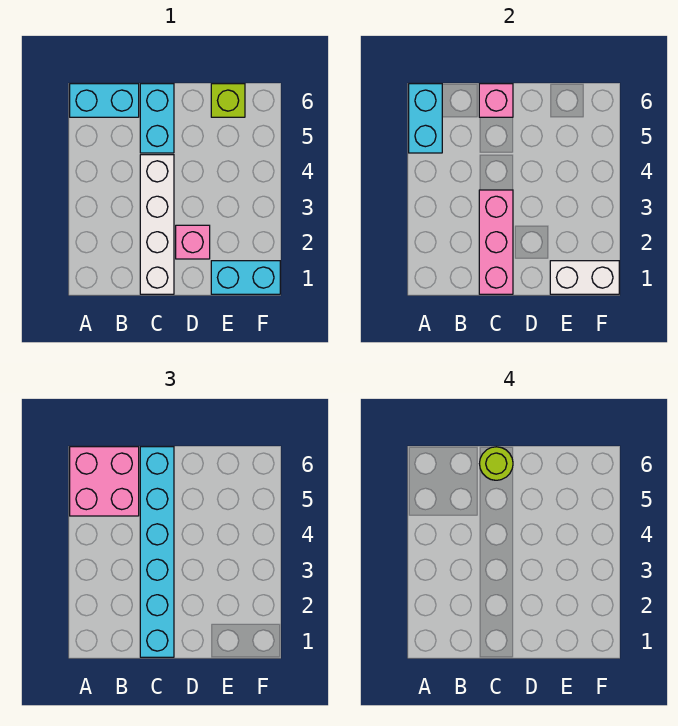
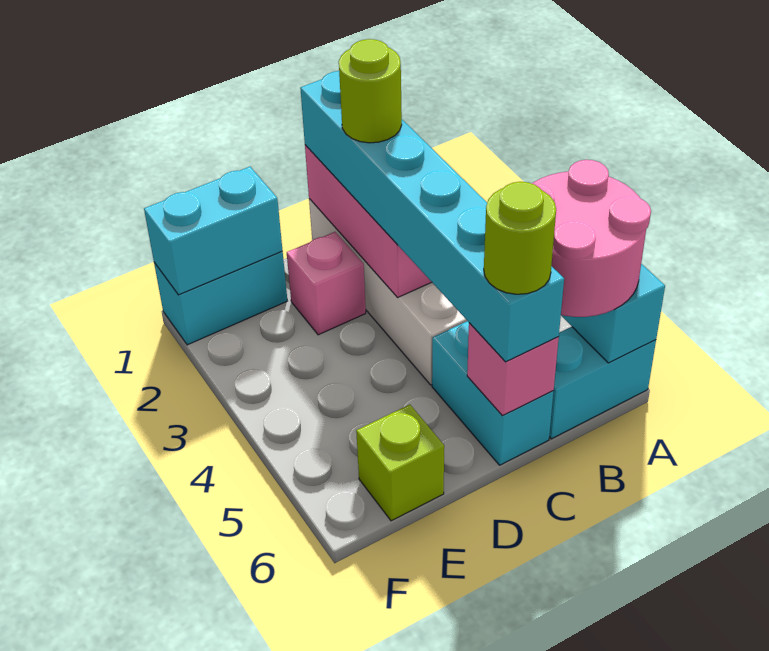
pink brick A5:B6 level 3 -> pink round brick A5:B6 level 3
none -> lime round brick C2 level 4
white brick E1:F1 level 2 -> cyan brick E1:F1 level 2

